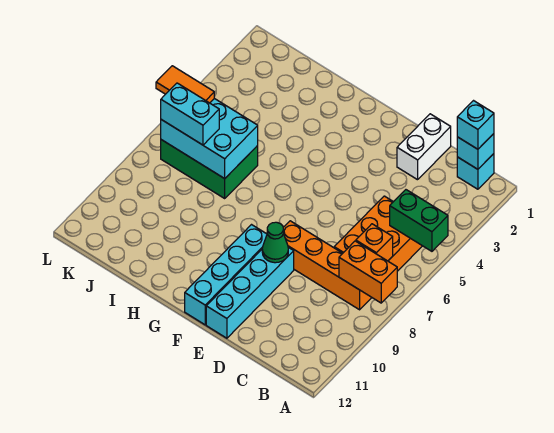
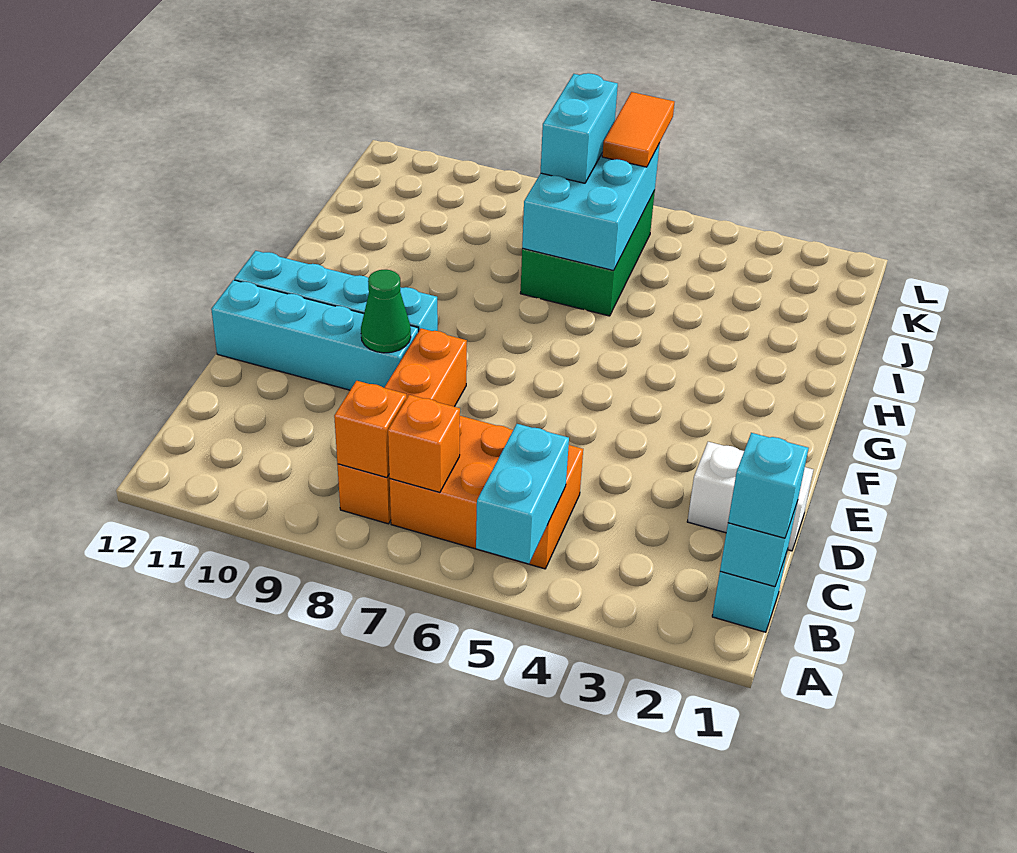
green brick A5:B5 level 2 -> cyan brick A5:B5 level 2
orange brick A8:B8 level 2 -> orange brick B8 level 2

